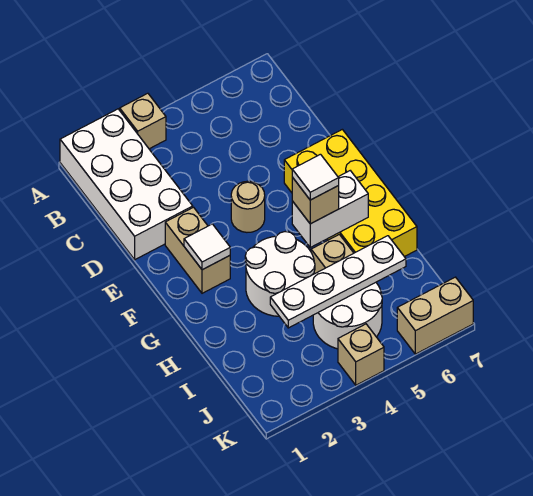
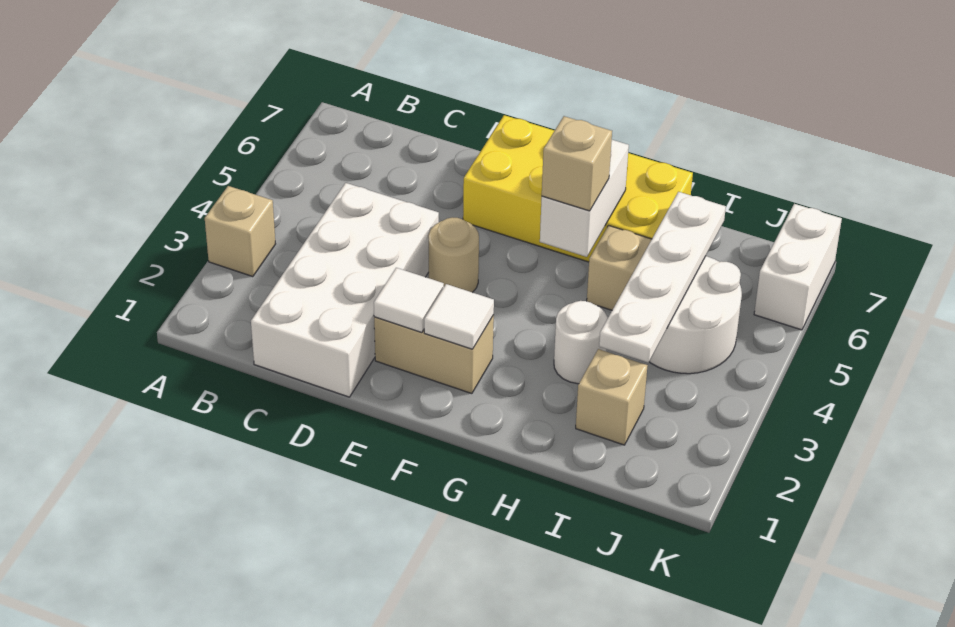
white brick A1:D2 level 1 -> white brick C1:D4 level 1
white round brick G3:H4 level 1 -> white round brick H3 level 1
white tile G5 level 4 -> white tile E2 level 2
tan brick K4 level 1 -> tan brick I2 level 1
tan brick K6:K7 level 1 -> white brick K6:K7 level 1

